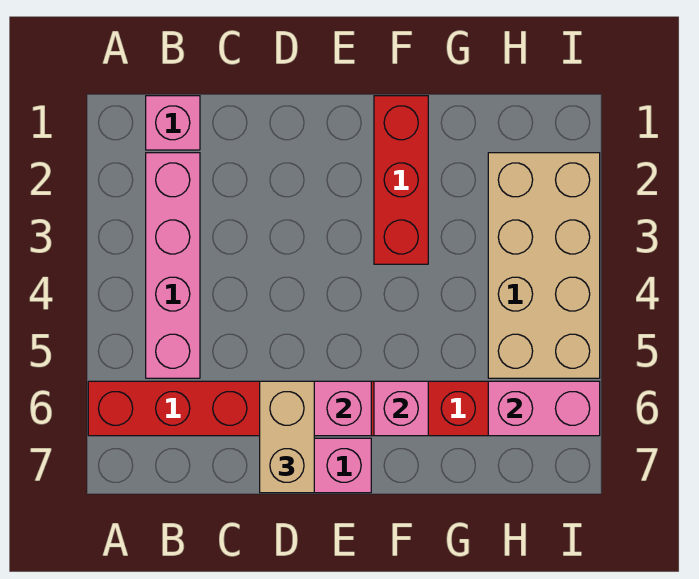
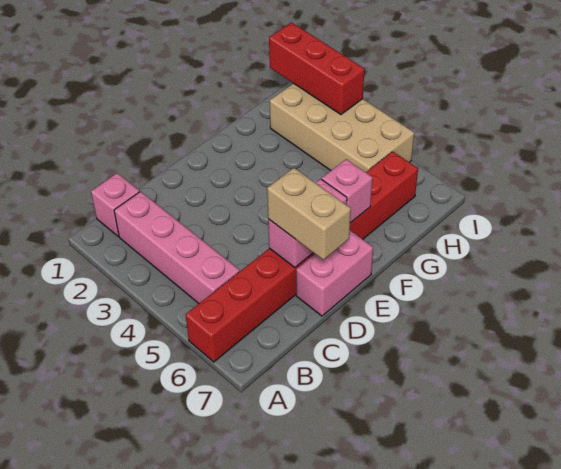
red brick F1:F3 level 1 -> red brick I1:I3 level 2
pink brick H6:I6 level 2 -> none

